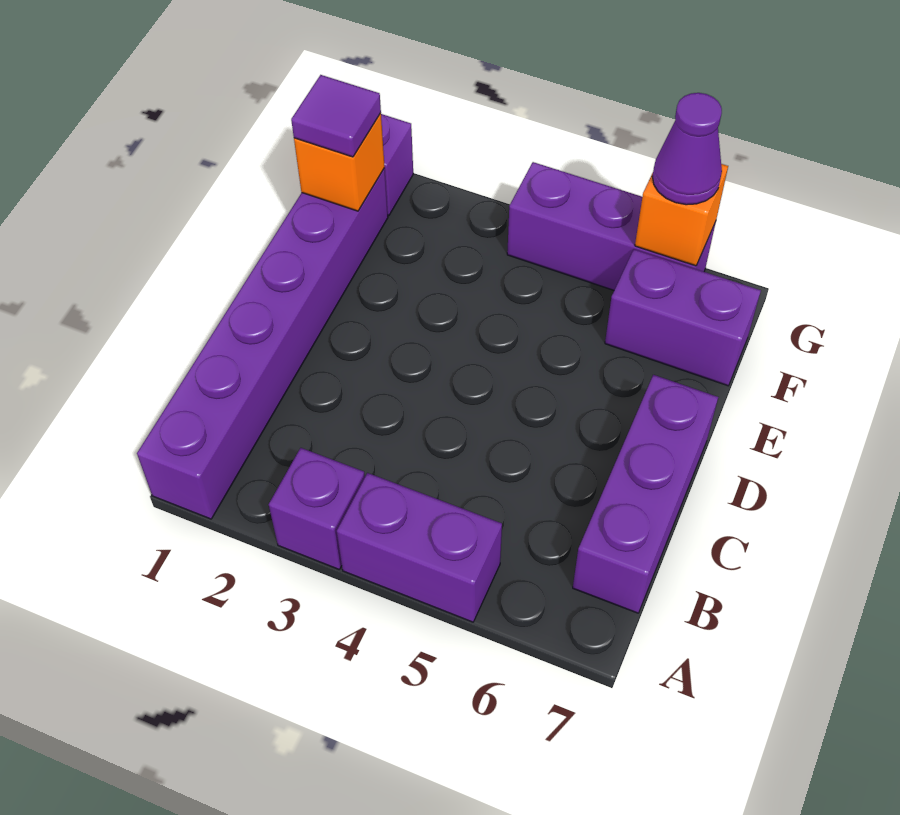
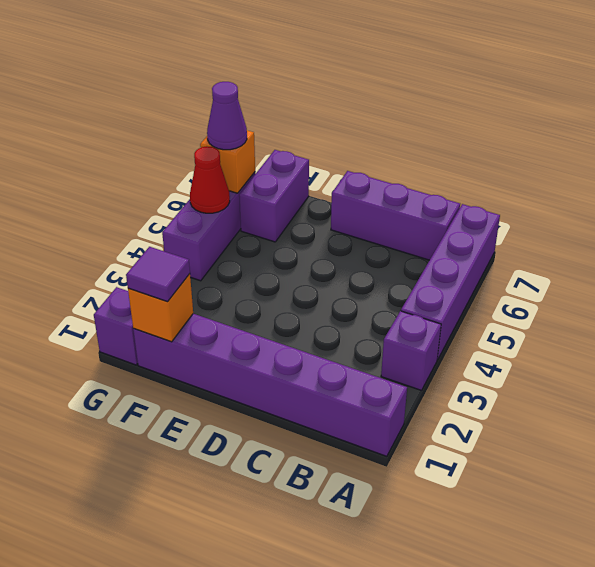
purple brick A4:A5 level 1 -> purple brick A4:A7 level 1
none -> red cone G5 level 2

